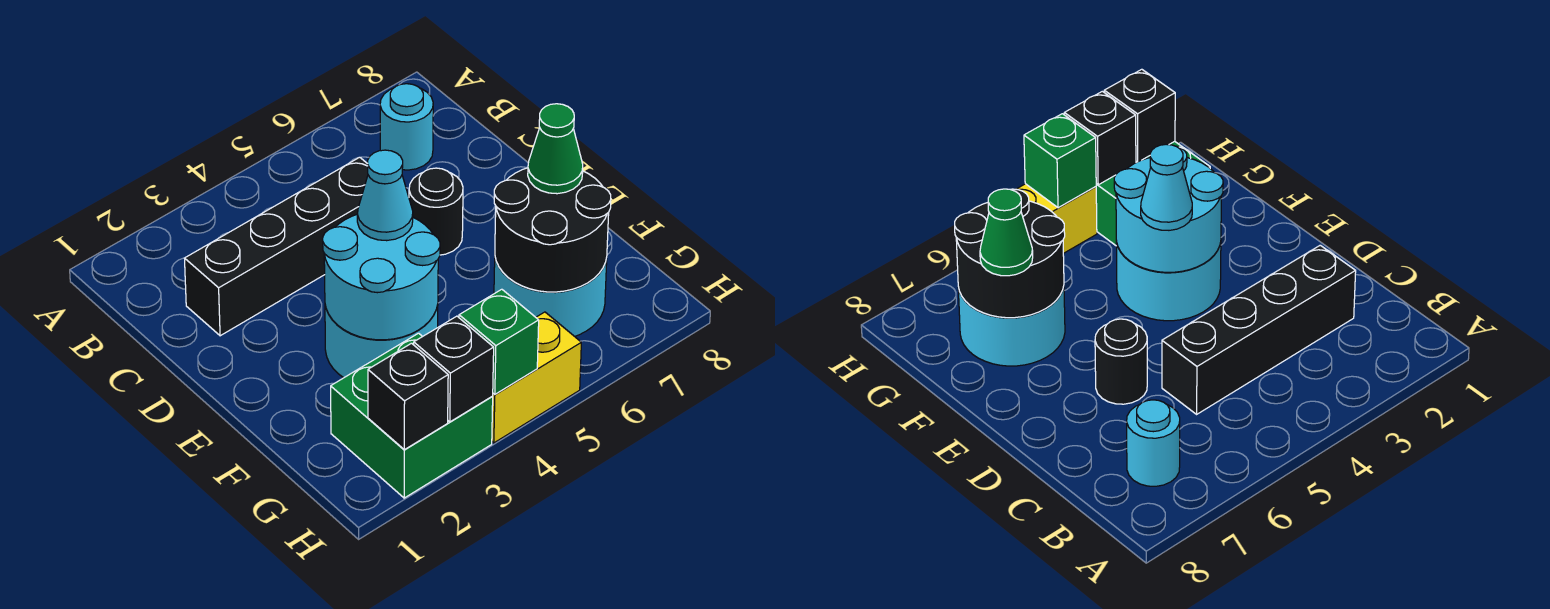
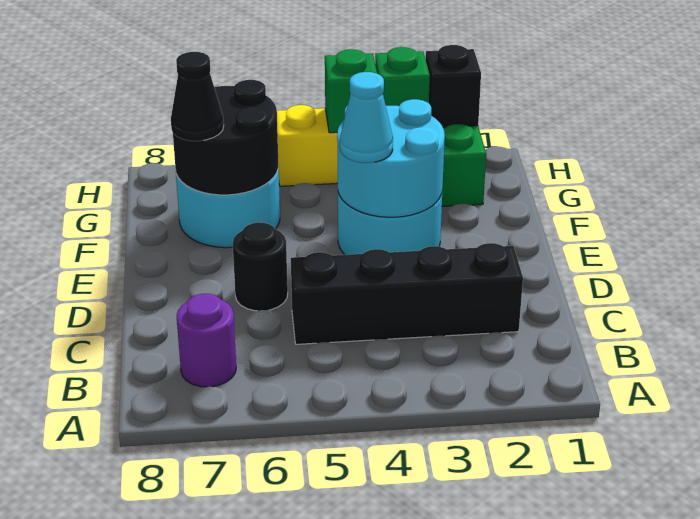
cyan round brick B7 level 1 -> purple round brick B7 level 1
green cone F7 level 3 -> black cone F7 level 3
black brick H3 level 2 -> green brick H3 level 2

